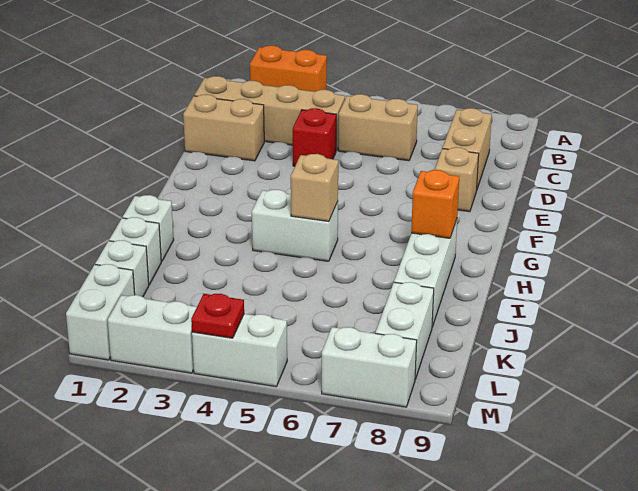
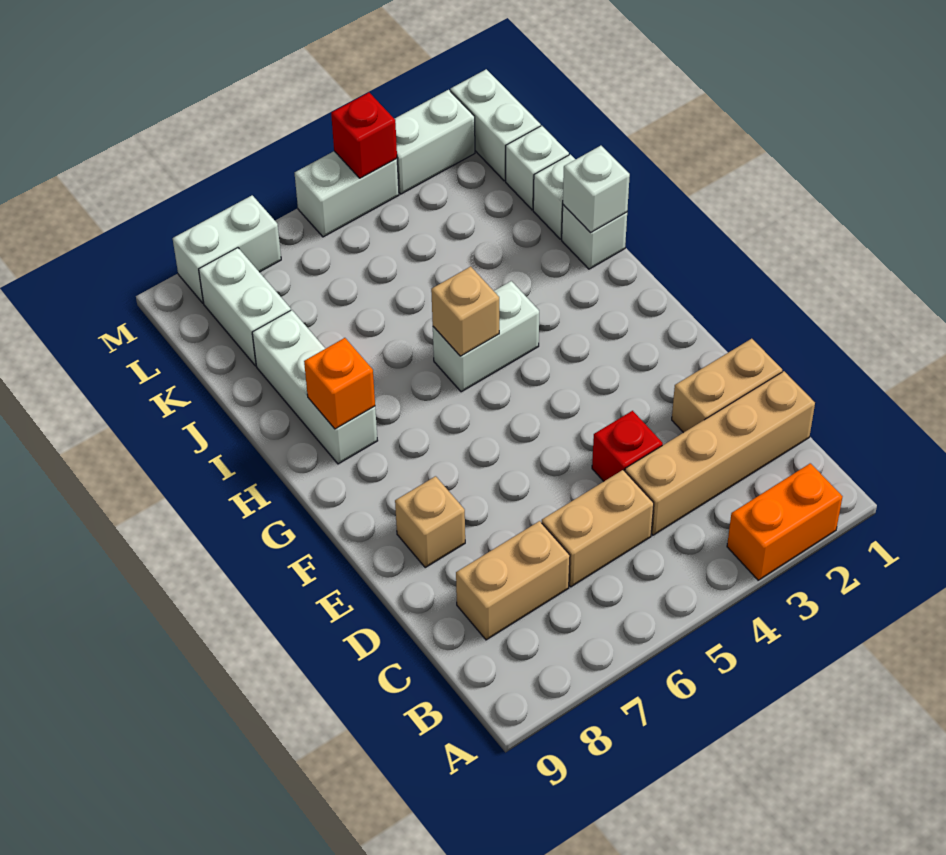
tan brick C8:D8 level 1 -> tan brick C7:C8 level 1
none -> white brick I1 level 2
red plate M4 level 2 -> red brick M4 level 2

